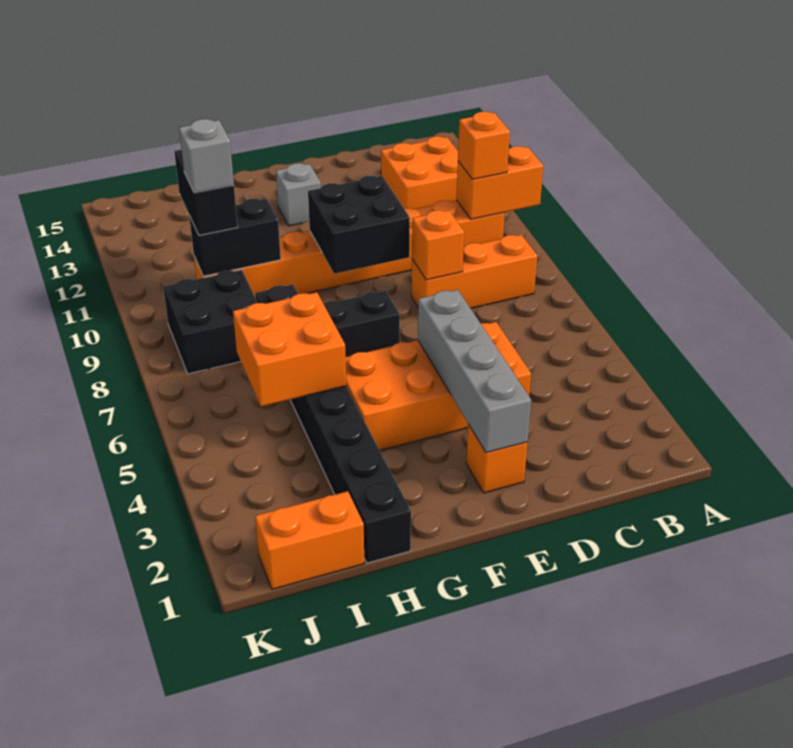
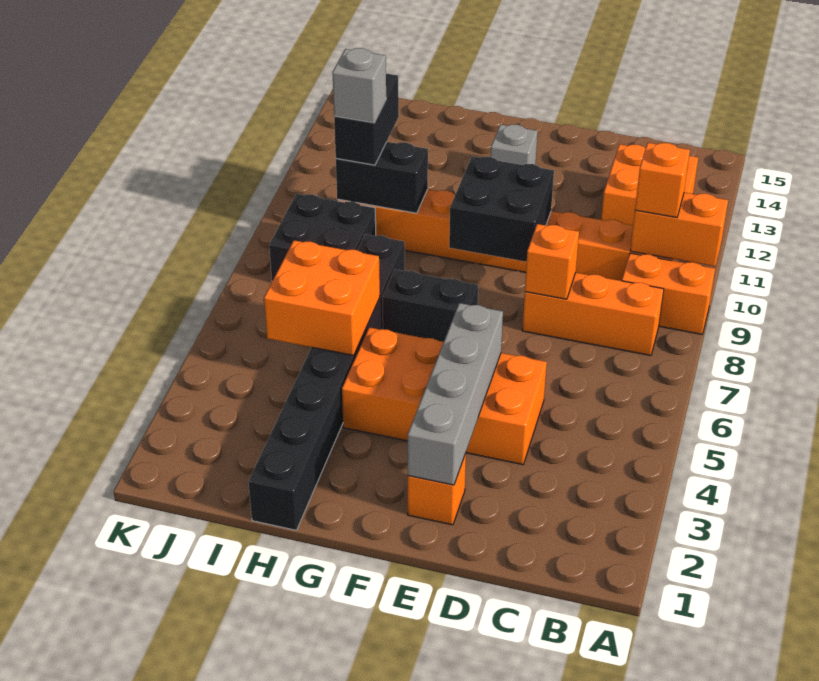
orange brick I1:J1 level 1 -> orange brick A9:B9 level 1

